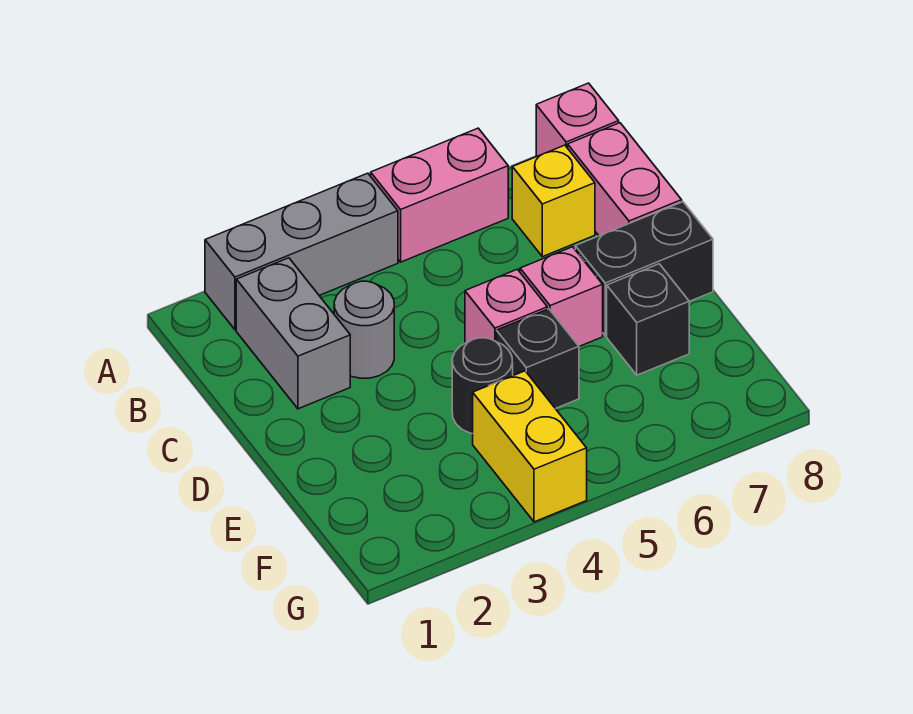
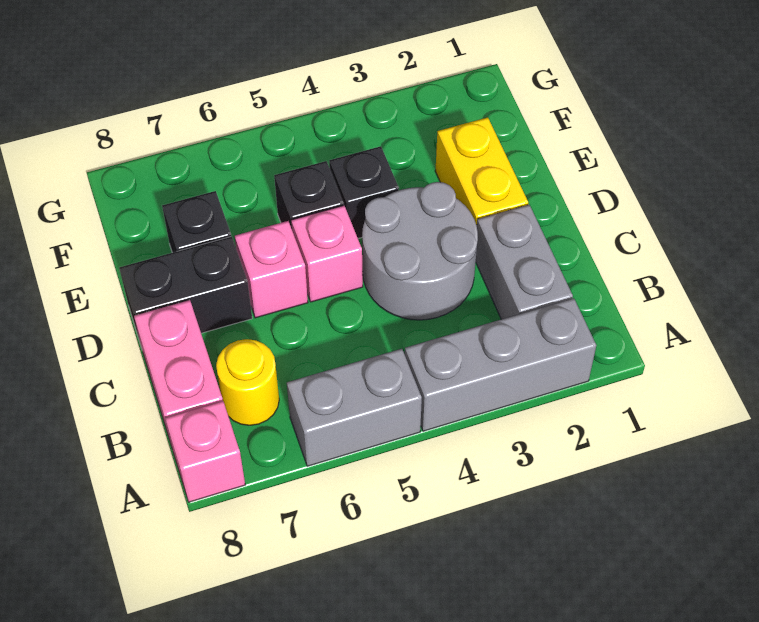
pink brick A5:A6 level 1 -> grey brick A5:A6 level 1
yellow brick B7 level 1 -> yellow round brick B7 level 1
grey round brick C3 level 1 -> grey round brick C3:D4 level 1
black round brick E4 level 1 -> black brick E4 level 1
yellow brick F4:G4 level 1 -> yellow brick D2:E2 level 1

